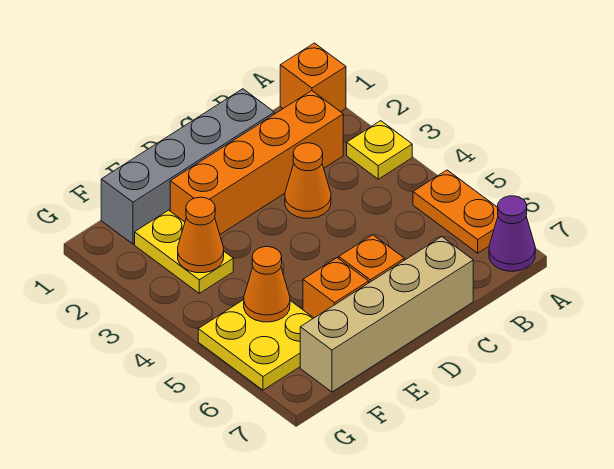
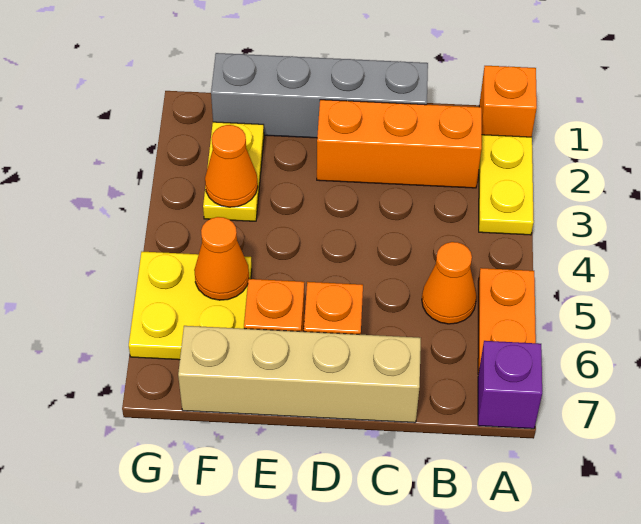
yellow plate A3 level 1 -> yellow plate A2:A3 level 1
purple cone A7 level 1 -> purple brick A7 level 1
orange brick B2:E2 level 1 -> orange brick B2:D2 level 1
orange cone C3 level 1 -> orange cone B5 level 1

